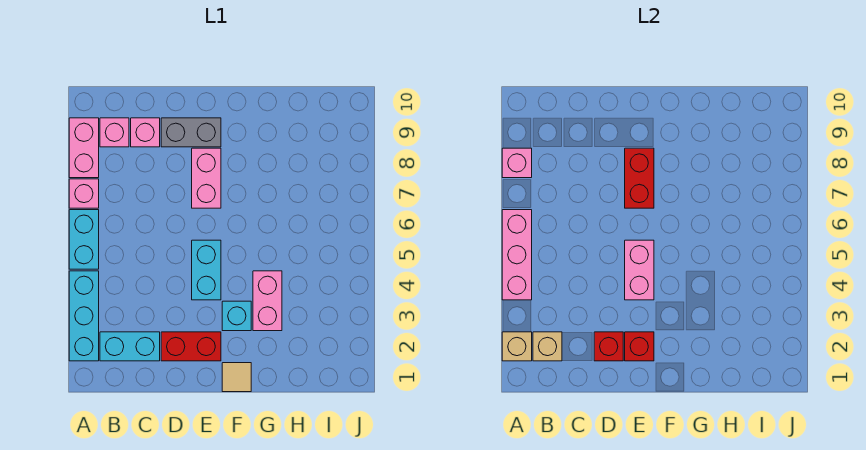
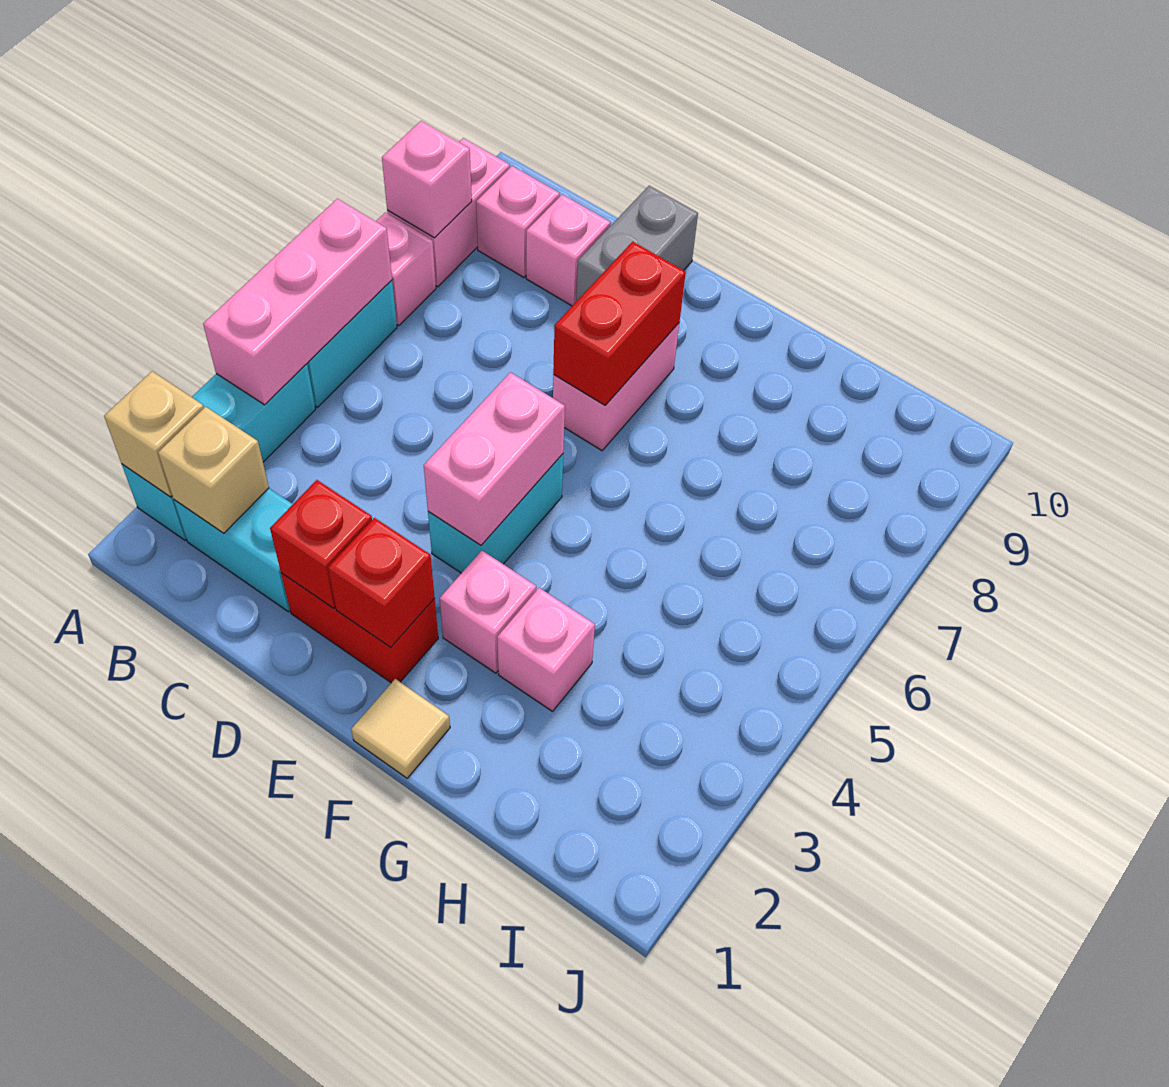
grey brick D9:E9 level 1 -> grey brick D9:D10 level 1
cyan brick F3 level 1 -> pink brick F3 level 1
pink brick G3:G4 level 1 -> pink brick G3 level 1

